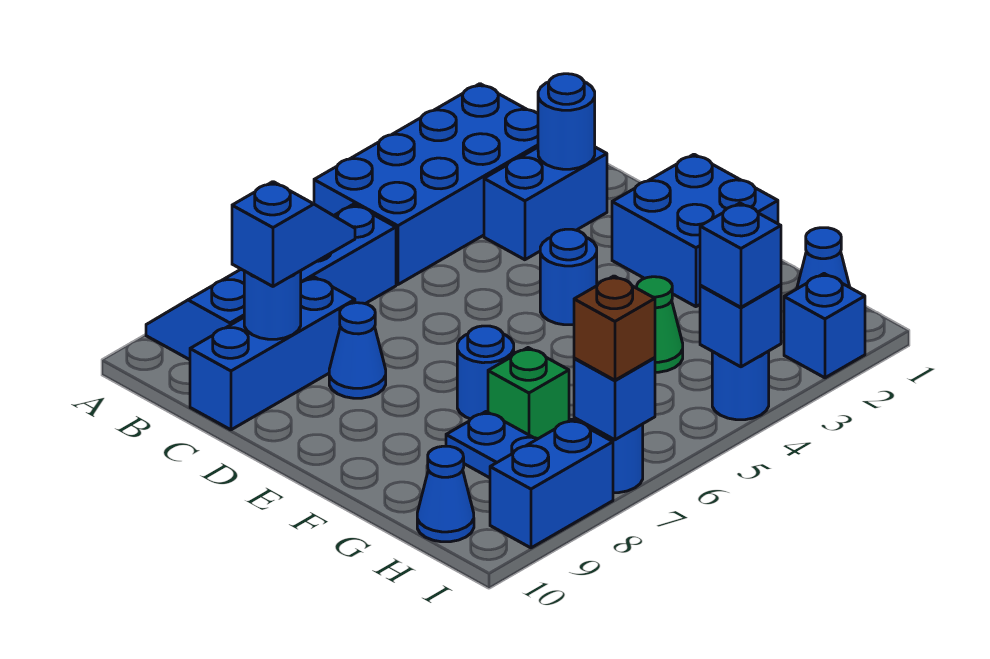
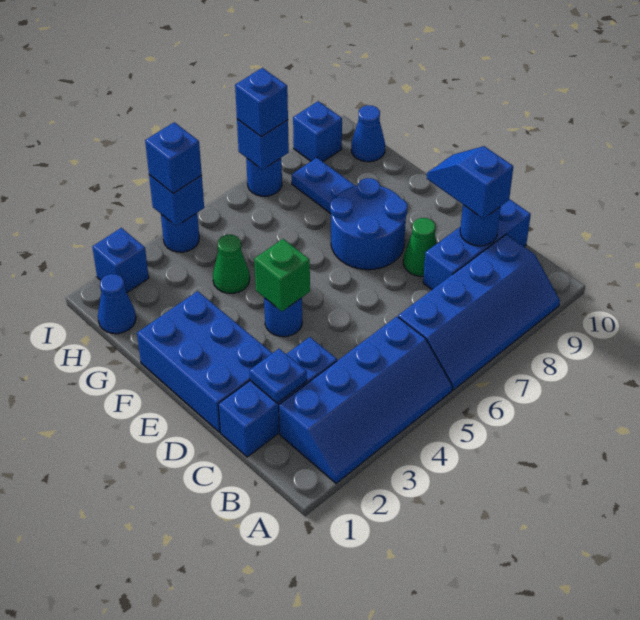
blue brick A2:B5 level 1 -> blue slope A2:B5 level 1 top B
blue brick C2:C3 level 1 -> blue brick C1:C3 level 1
blue round brick C2 level 2 -> blue plate C2 level 2
blue slope C8:C9 level 3 top 9 -> blue slope C9:D9 level 3 top C
blue cone D8 level 1 -> green cone D8 level 1
blue brick E1:F2 level 1 -> blue brick D1:F2 level 1
blue round brick F7 level 1 -> blue round brick E7:F8 level 1
green brick G7 level 1 -> green brick E4 level 2
brown brick I7 level 3 -> blue brick I7 level 3
blue brick I8:I9 level 1 -> blue brick I9 level 1

